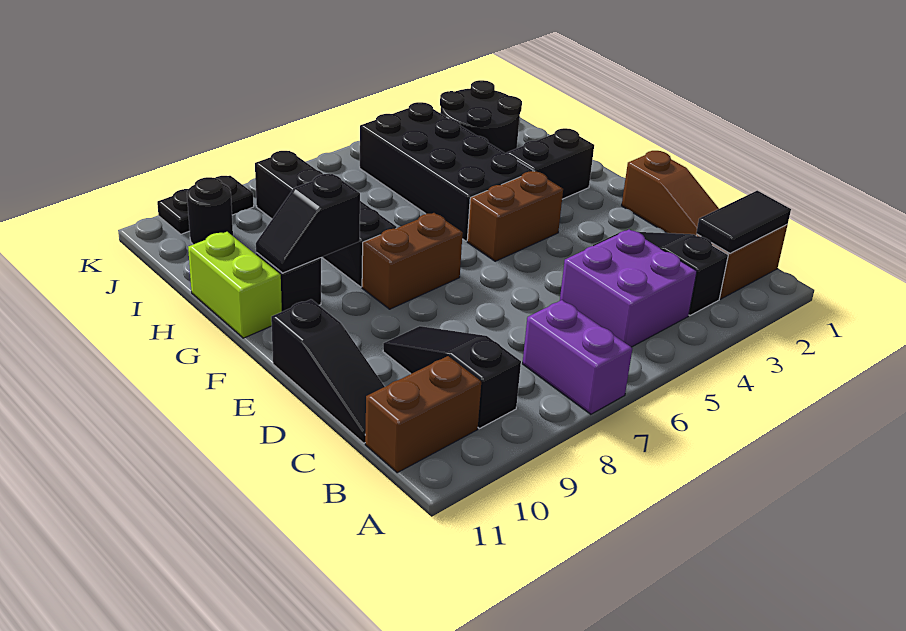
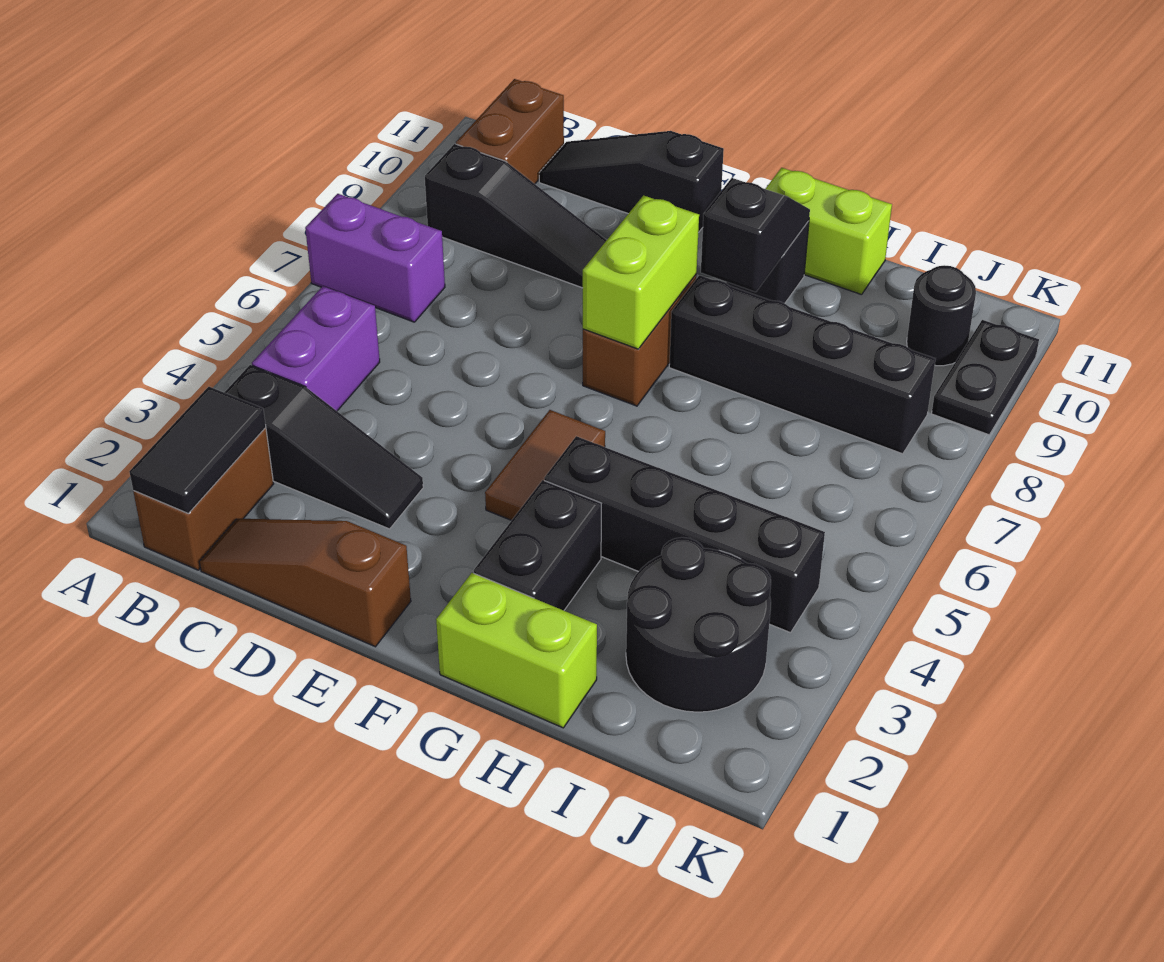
purple brick B4:C5 level 1 -> purple brick B4:B5 level 1
brown brick F4:F5 level 1 -> brown tile F4:F5 level 1
none -> lime brick F7:F8 level 2
none -> lime brick G1:H1 level 1
black brick G4:J5 level 1 -> black brick G4:J4 level 1

